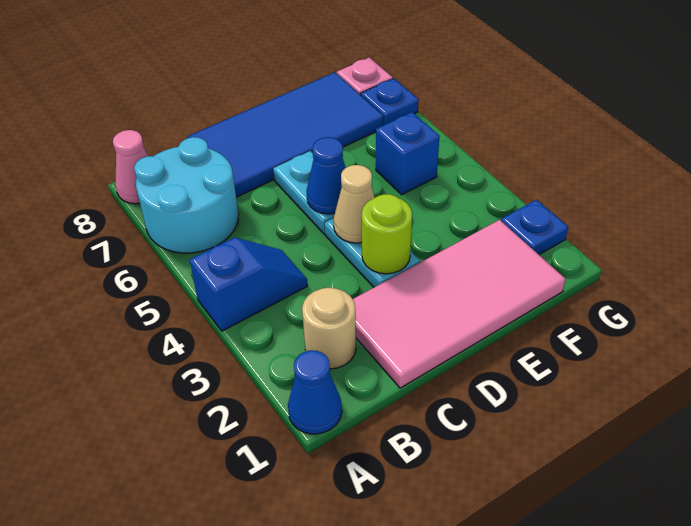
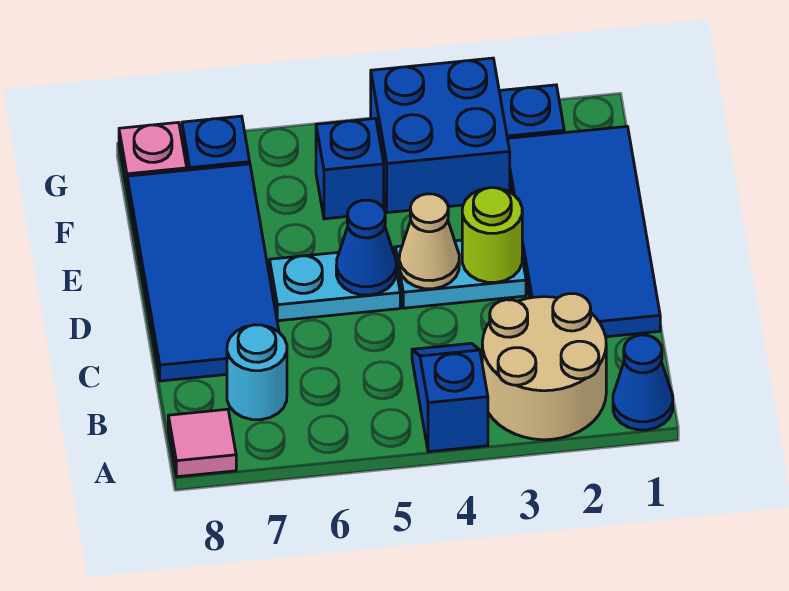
cyan round brick A6:B7 level 1 -> cyan round brick B7 level 1
pink cone A8 level 1 -> pink tile A8 level 1
tan round brick B2 level 1 -> tan round brick A2:B3 level 1
pink tile C1:F2 level 1 -> blue tile C1:F2 level 1
none -> blue brick F3:G4 level 1

